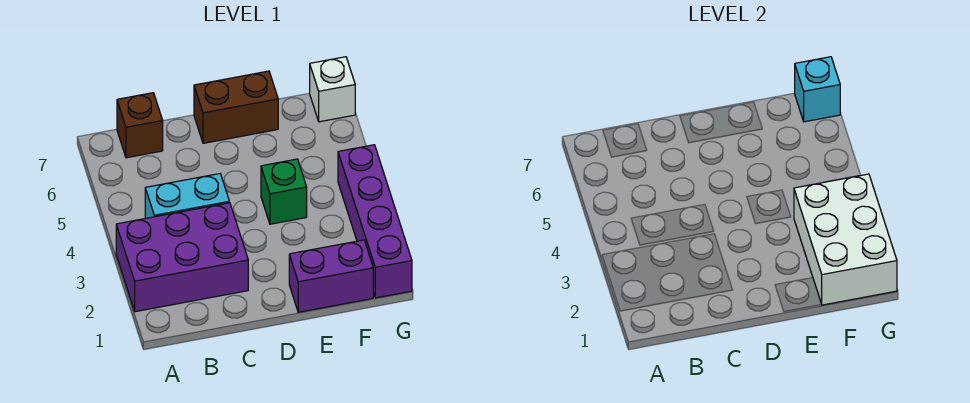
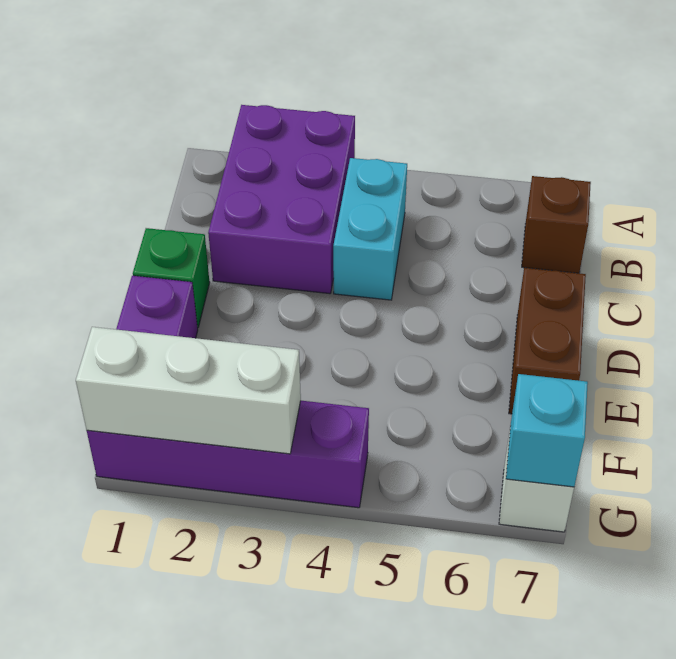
green brick E4 level 1 -> green brick D1 level 1
white brick F1:G3 level 2 -> white brick G1:G3 level 2

